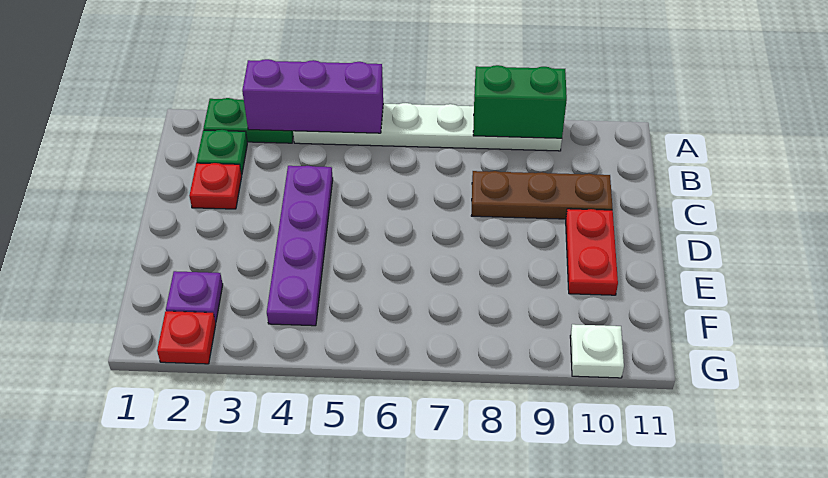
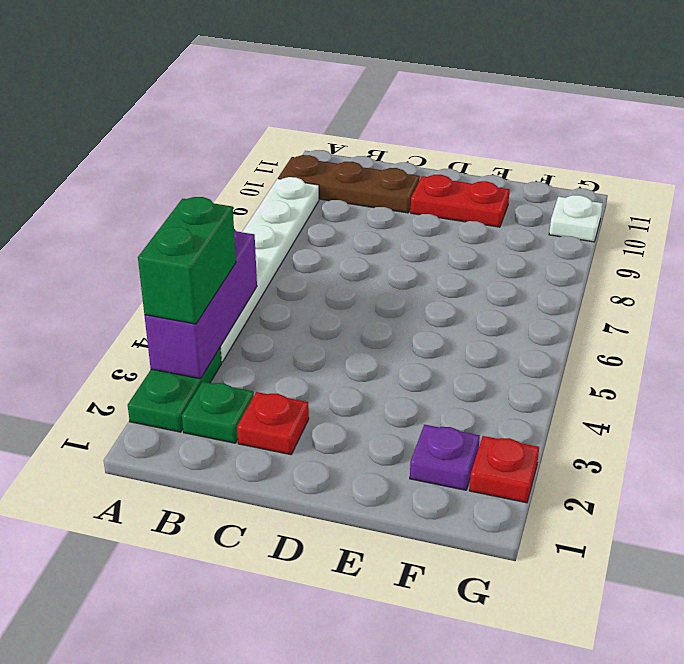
green brick A8:A9 level 2 -> green brick A3:A4 level 3
purple plate C4:F4 level 1 -> none
brown plate C8:C10 level 1 -> brown plate A10:C10 level 1

